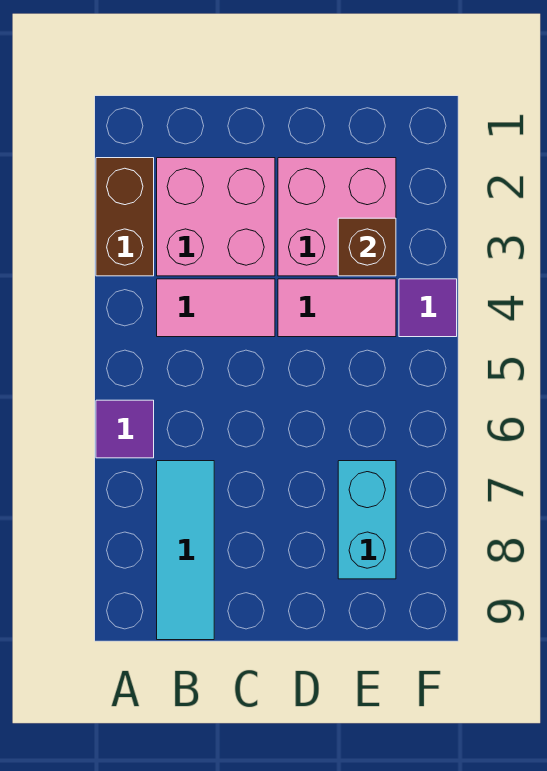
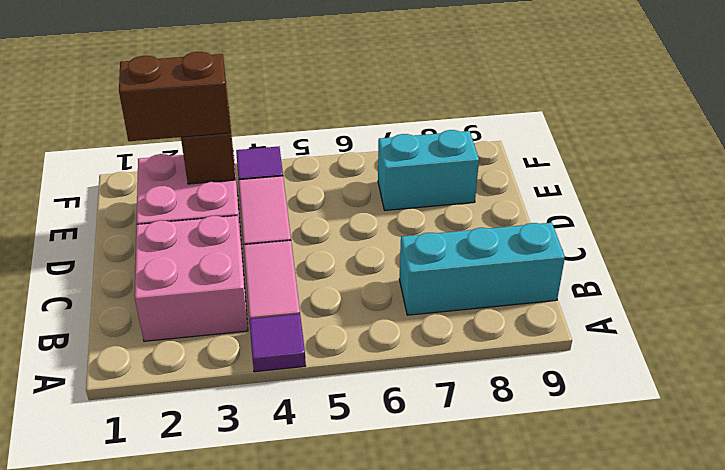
brown brick A2:A3 level 1 -> brown brick E2:E3 level 3
purple tile A6 level 1 -> purple tile A4 level 1
cyan tile B7:B9 level 1 -> cyan brick B7:B9 level 1

